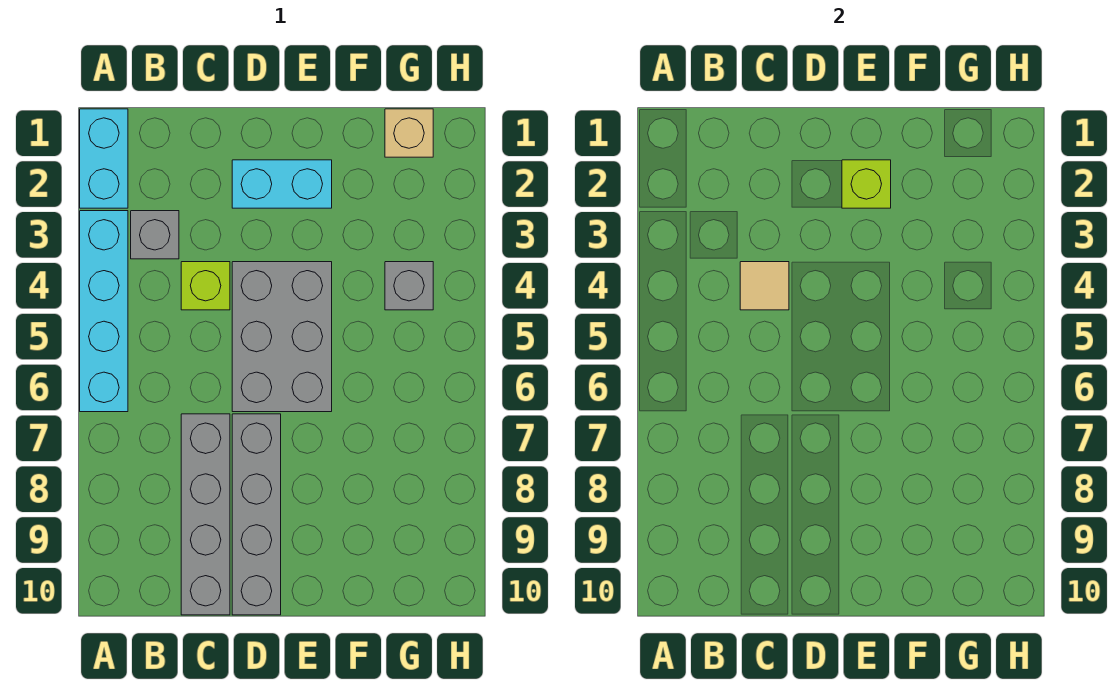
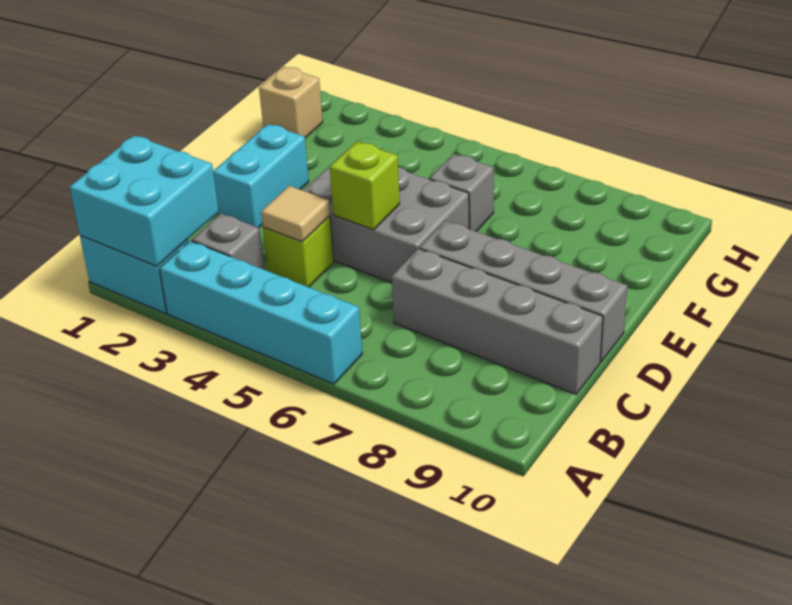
none -> cyan brick A1:B2 level 2
lime brick E2 level 2 -> lime brick D5 level 2
grey brick G4 level 1 -> grey brick F6 level 1

